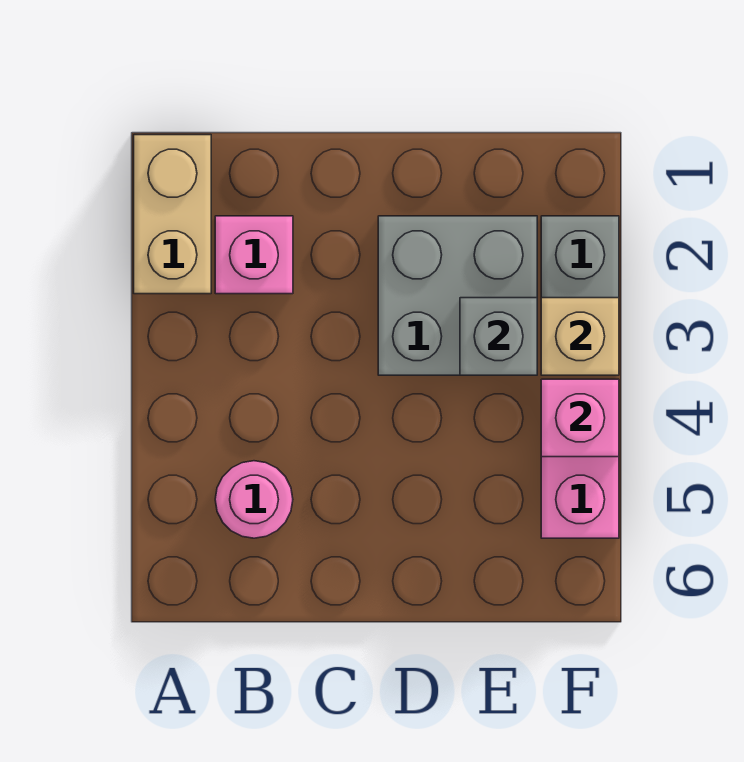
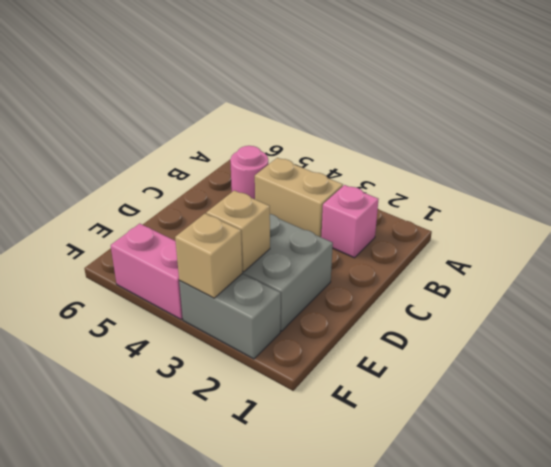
tan brick A1:A2 level 1 -> tan brick B3:B4 level 1
grey brick E3 level 2 -> tan brick E3 level 2
pink brick F4 level 2 -> none

